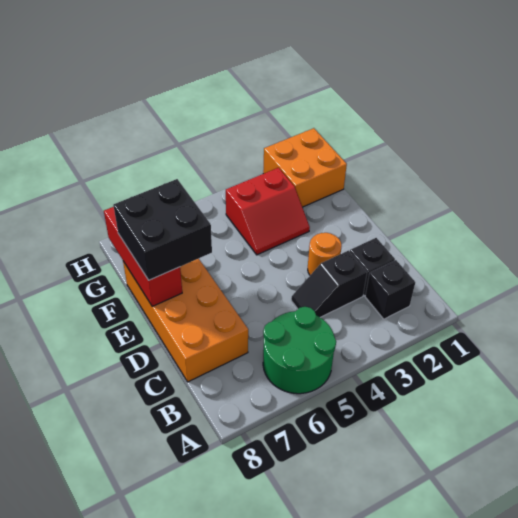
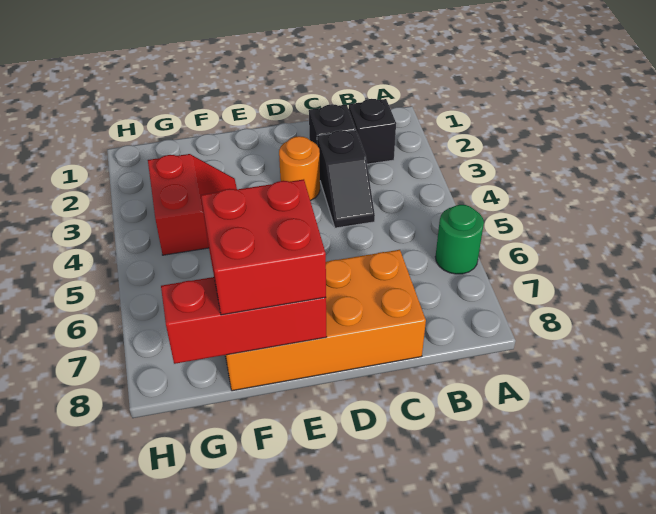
green round brick A5:B6 level 1 -> green round brick A6 level 1
black brick E7:F8 level 3 -> red brick E7:F8 level 3
orange brick G1:H2 level 1 -> none

